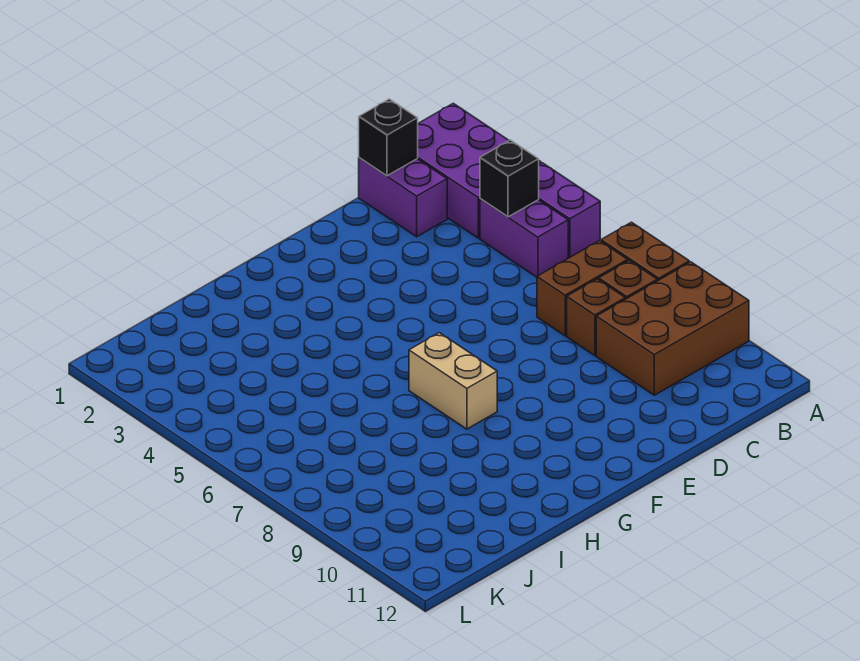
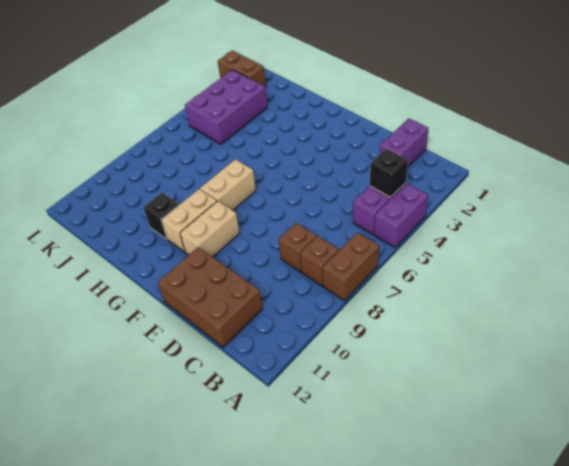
purple brick A1:B3 level 1 -> purple brick J3:K5 level 1
brown brick A9:C10 level 1 -> brown brick C11:E12 level 1
brown brick B7:C7 level 1 -> brown brick K2:L2 level 1
black brick C1 level 2 -> black brick H10 level 1
none -> tan brick F9:F10 level 1
none -> tan brick G9:G10 level 1

